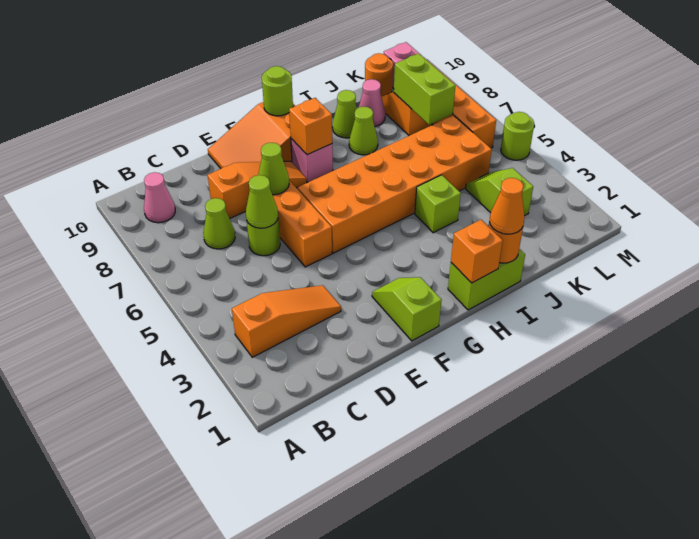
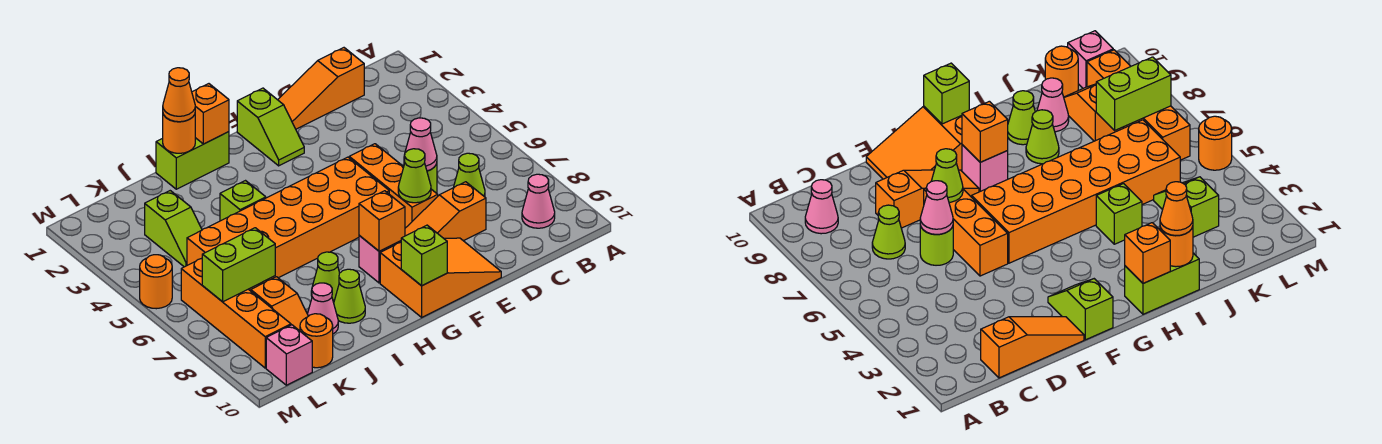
orange slope B3:D3 level 1 top B -> orange slope C1:E1 level 1 top C
lime cone D6 level 2 -> pink cone D6 level 2
lime round brick G10 level 2 -> lime brick G10 level 2
lime brick K7:K8 level 2 -> lime brick K7:L7 level 2
lime round brick M5 level 1 -> orange round brick M5 level 1

